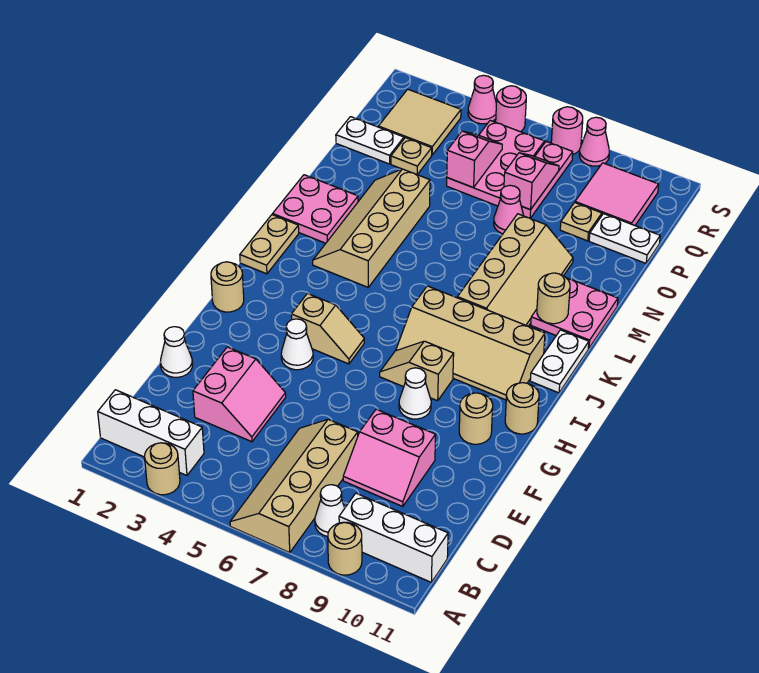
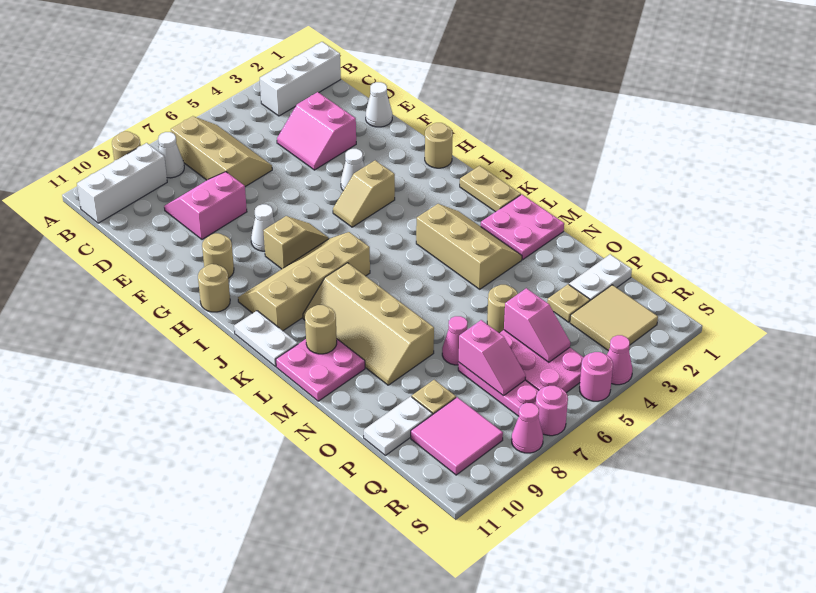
tan round brick A3 level 1 -> tan round brick O5 level 1
tan slope A6:D7 level 1 top 7 -> tan slope B6:D7 level 1 top 7
tan slope K3:N4 level 1 top 4 -> tan slope K3:M4 level 1 top 4

